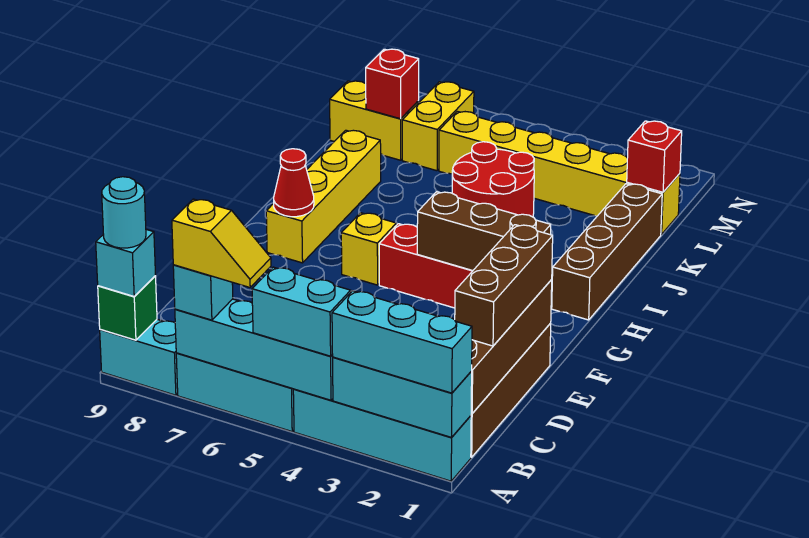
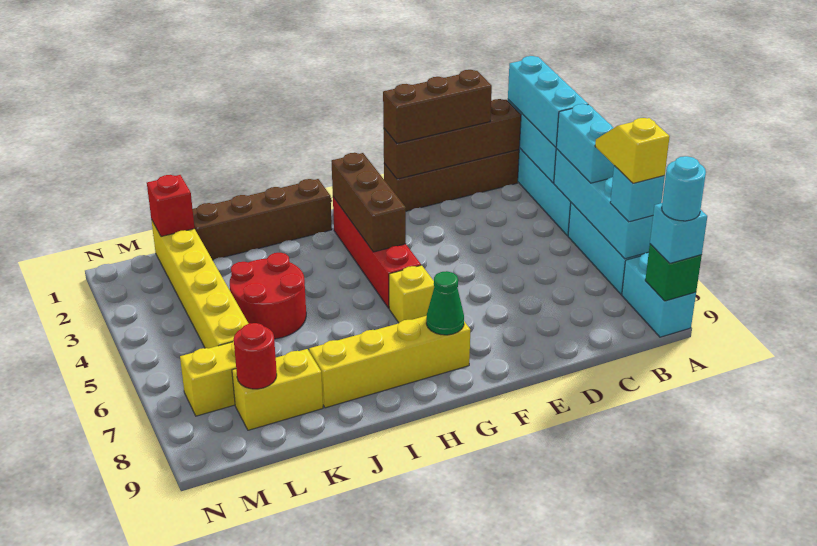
red cone G8 level 2 -> green cone G8 level 2
yellow brick L8:L9 level 1 -> yellow brick K8:L8 level 1
red brick L8 level 2 -> red round brick L8 level 2

